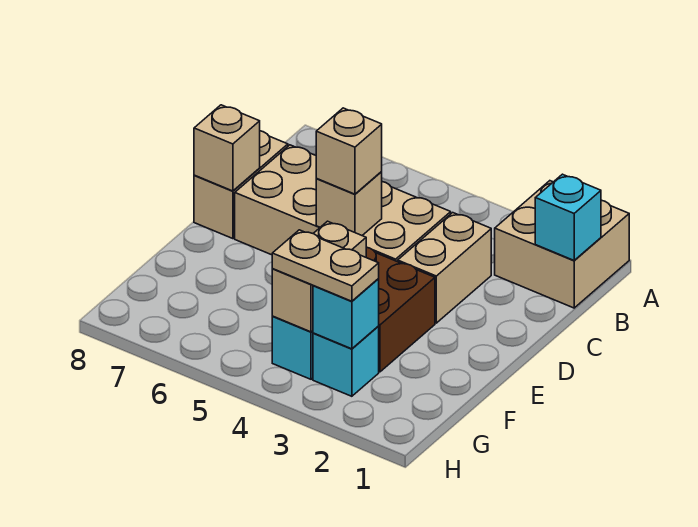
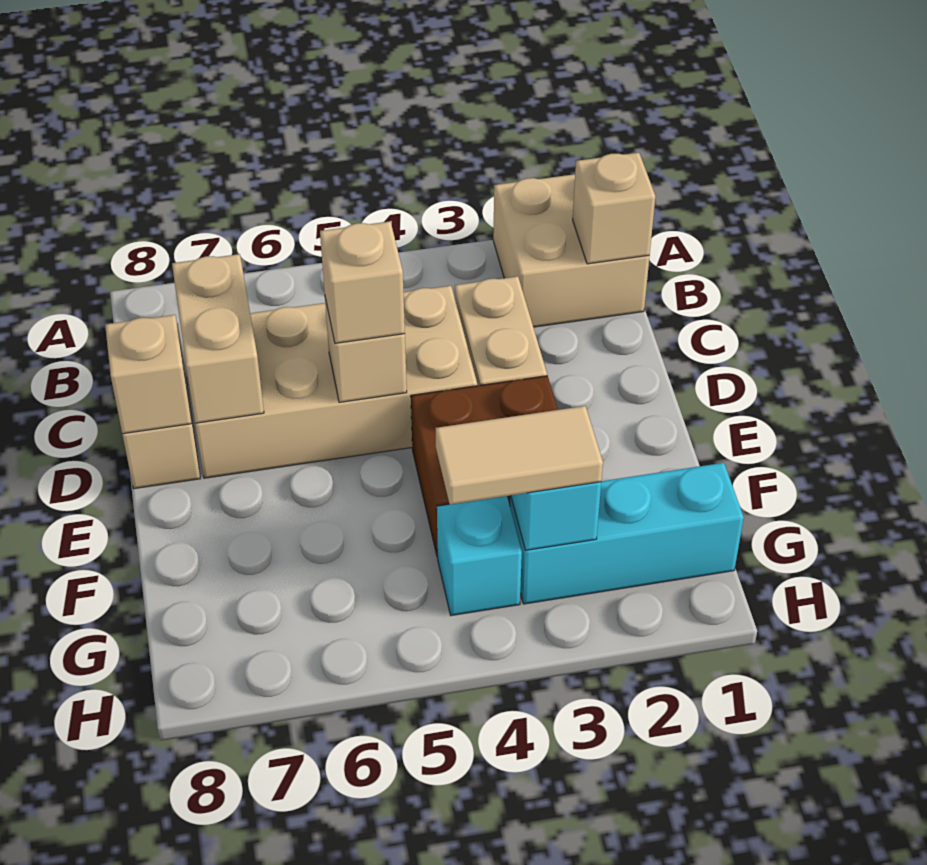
cyan brick B1 level 2 -> tan brick B1 level 2
tan brick F4:G4 level 2 -> tan brick C7:D7 level 2
cyan brick G3 level 1 -> cyan brick G1:G3 level 1
tan plate G3:G4 level 3 -> tan tile G3:G4 level 3

